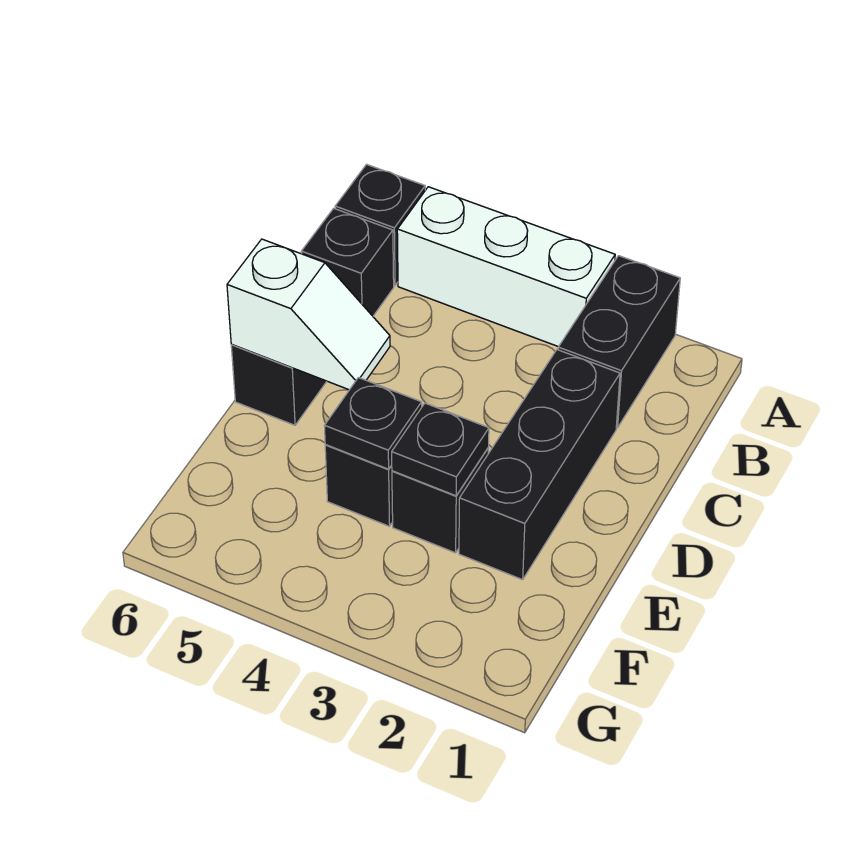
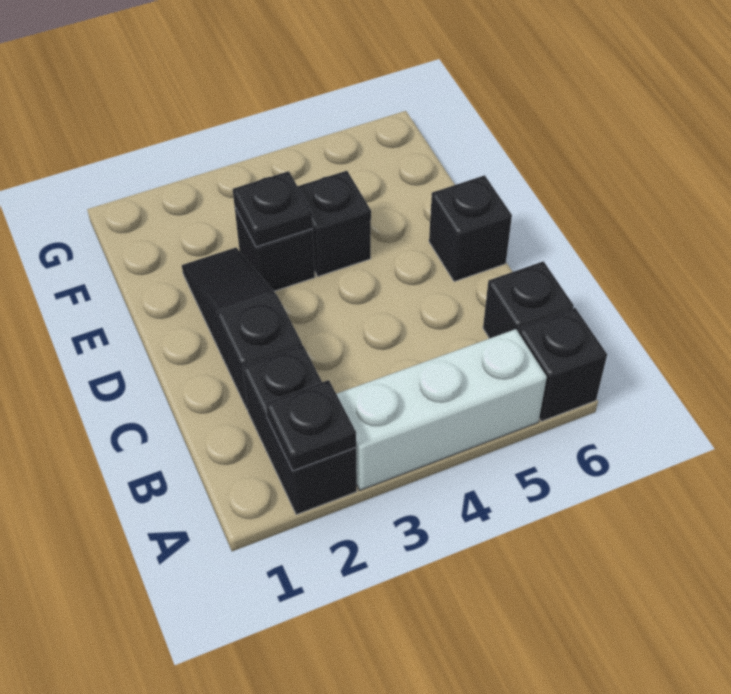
black brick C2:E2 level 1 -> black slope C2:E2 level 1 top C
white slope D5:D6 level 2 top 6 -> none
black plate E4 level 2 -> black plate A2 level 2

